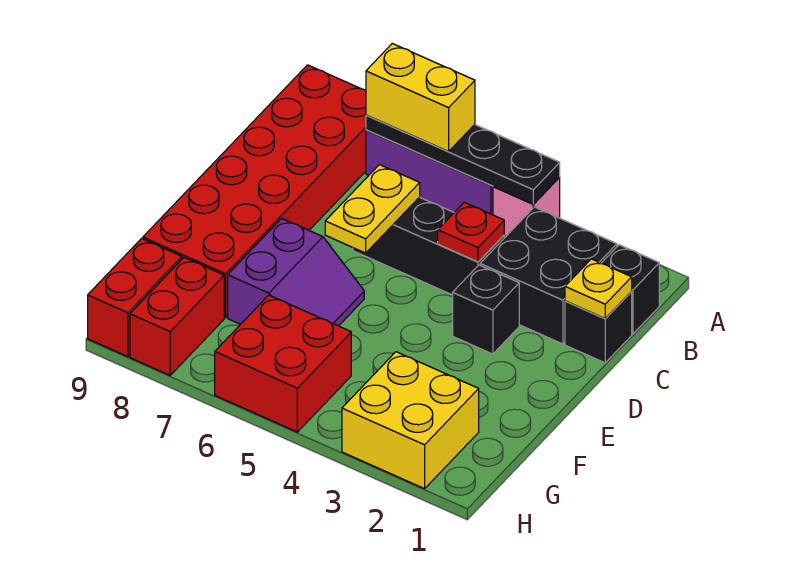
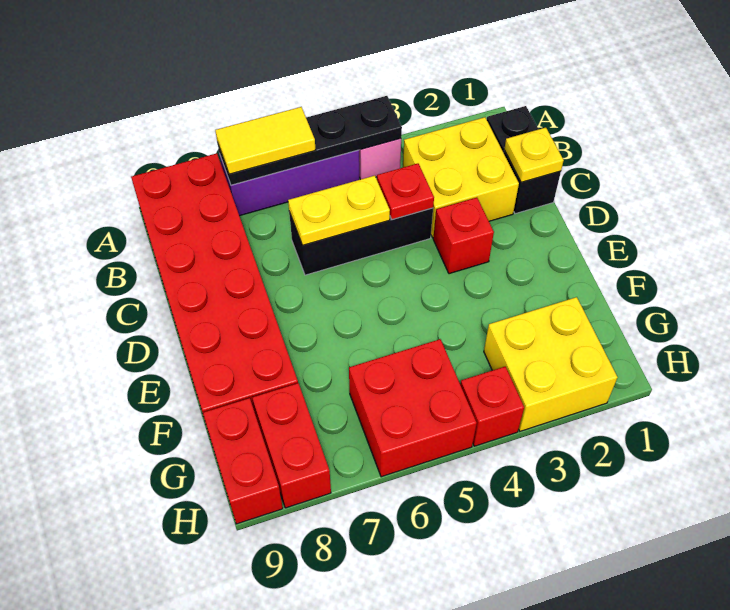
yellow brick A6:A7 level 3 -> yellow tile A6:A7 level 3
black brick B2:C3 level 1 -> yellow brick B2:C3 level 1
yellow plate C6:D6 level 2 -> yellow plate C5:C6 level 2
black brick D3 level 1 -> red brick D3 level 1
purple slope E6:F7 level 1 top 7 -> none
none -> red brick H4 level 1

